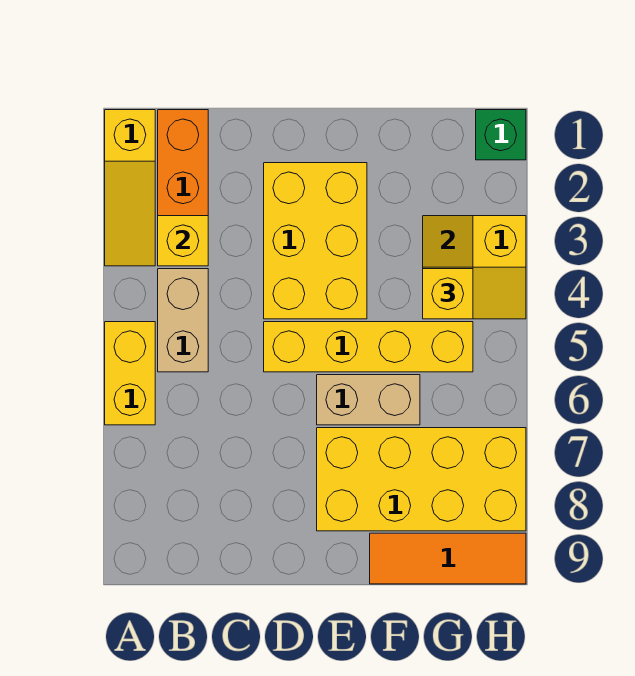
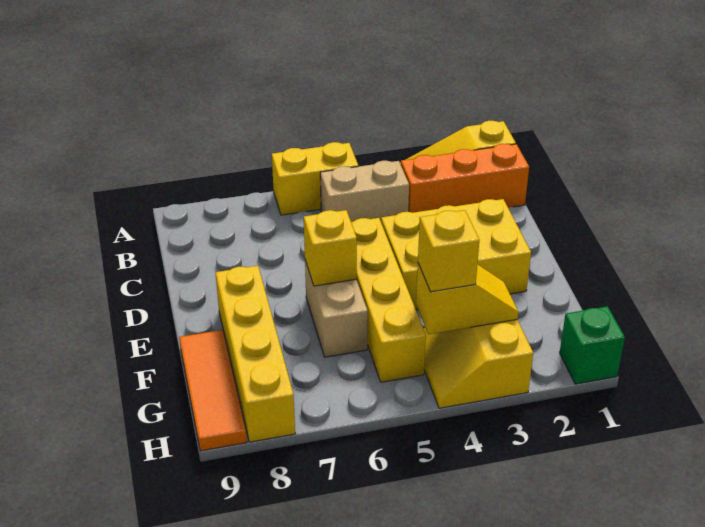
yellow brick B3 level 2 -> yellow brick E6 level 2
yellow brick E7:H8 level 1 -> yellow brick E8:H8 level 1

